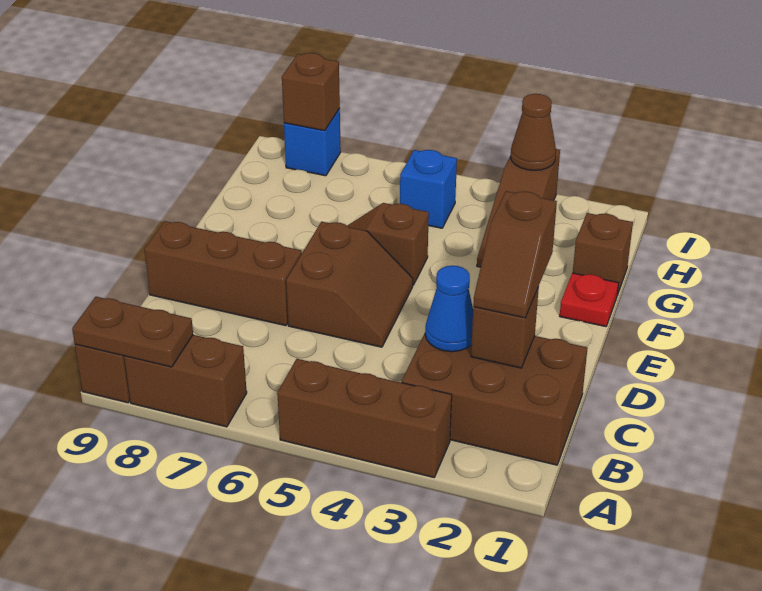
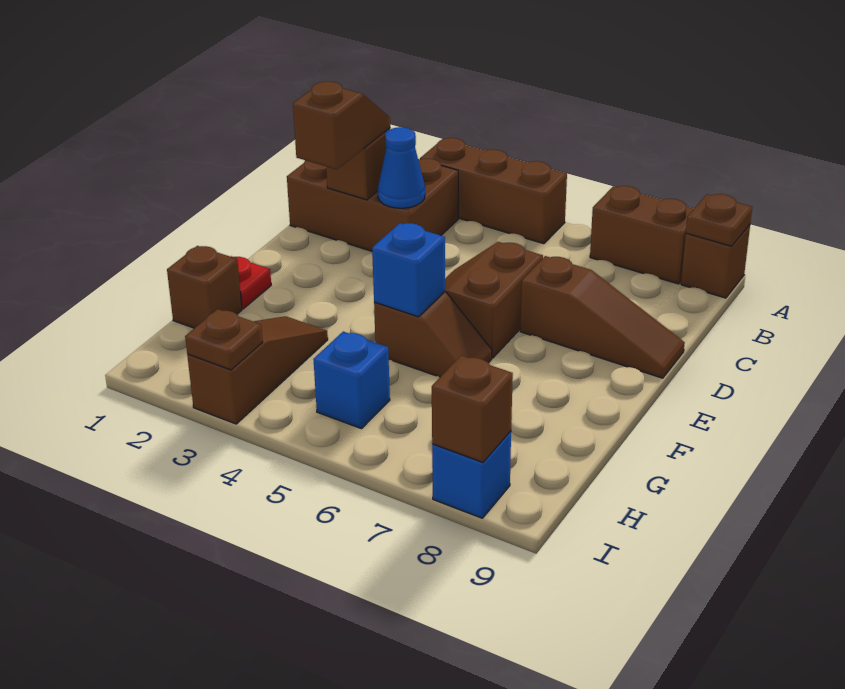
brown plate A8:A9 level 2 -> brown plate A9 level 2
brown brick D7:D9 level 1 -> brown slope D7:D9 level 1 top 7
none -> blue brick F5 level 2
brown cone I3 level 2 -> brown plate I3 level 2

